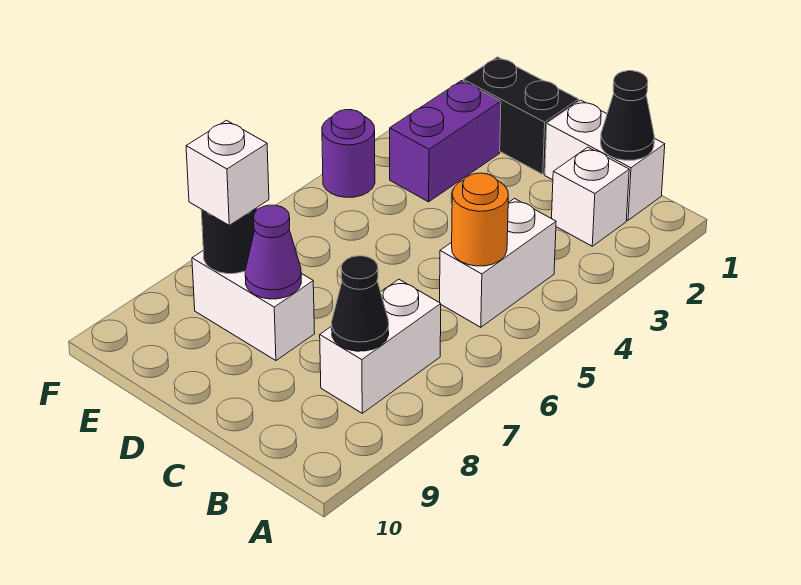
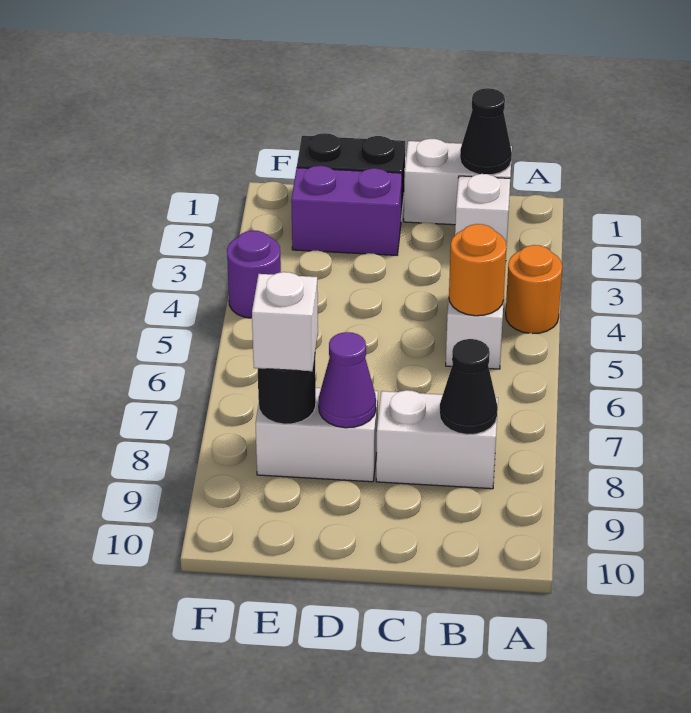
none -> orange round brick A4 level 1
white brick B7:B8 level 1 -> white brick B8:C8 level 1
purple brick E2:E3 level 1 -> purple brick D2:E2 level 1

